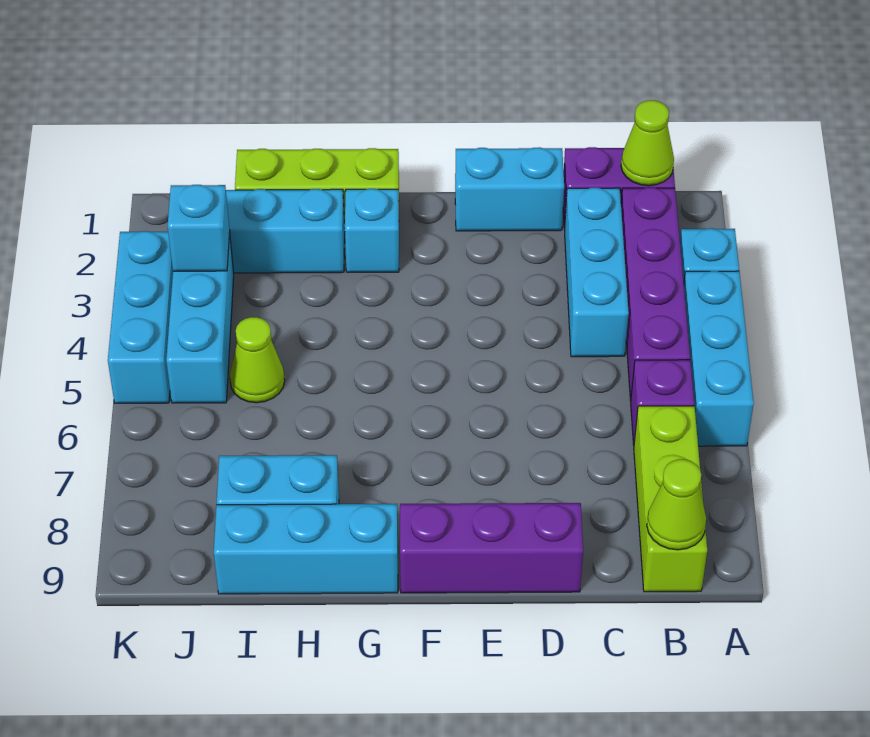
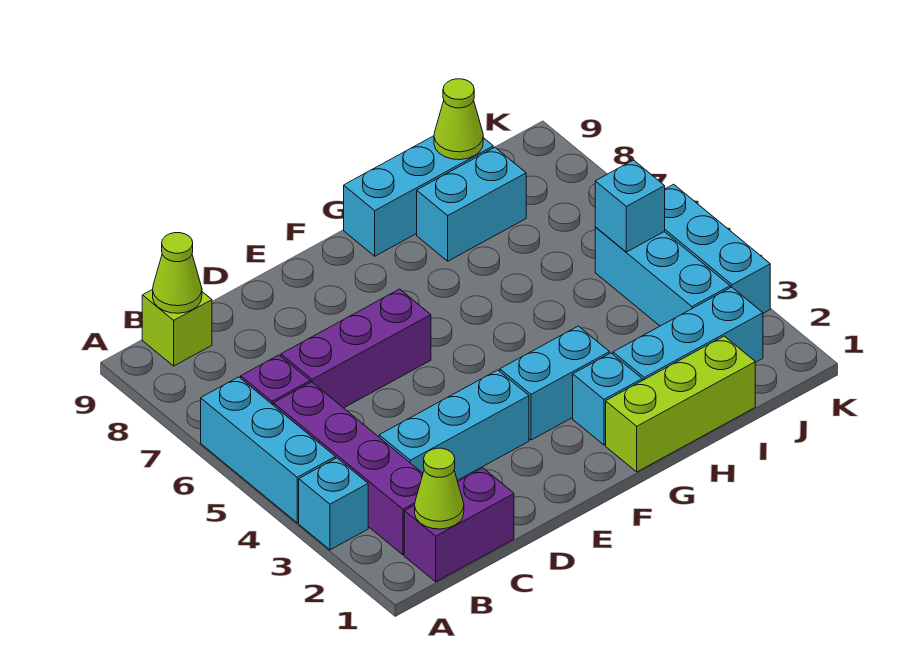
lime brick B7:B9 level 1 -> lime brick B9 level 1
cyan brick C2:C4 level 1 -> cyan brick C3:E3 level 1
cyan brick D1:E1 level 1 -> cyan brick F3:G3 level 1
purple brick D9:F9 level 1 -> purple brick C6:E6 level 1
lime cone I5 level 1 -> lime cone I9 level 2
cyan brick J3 level 2 -> cyan brick J5 level 2

